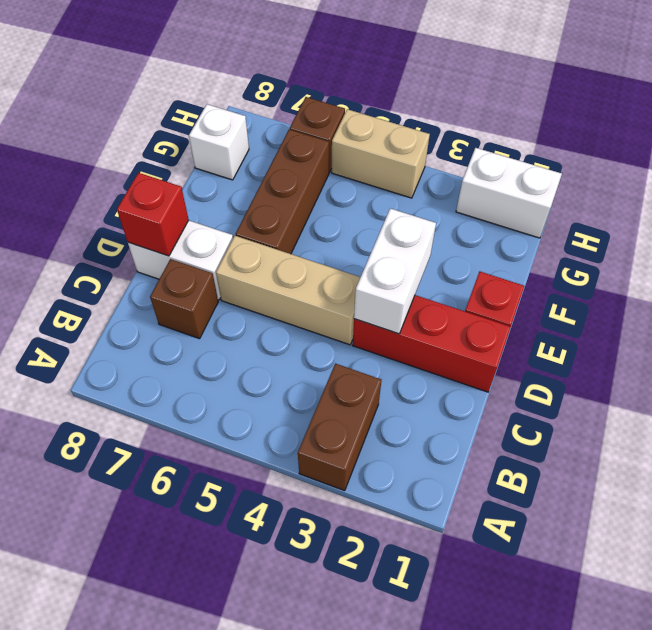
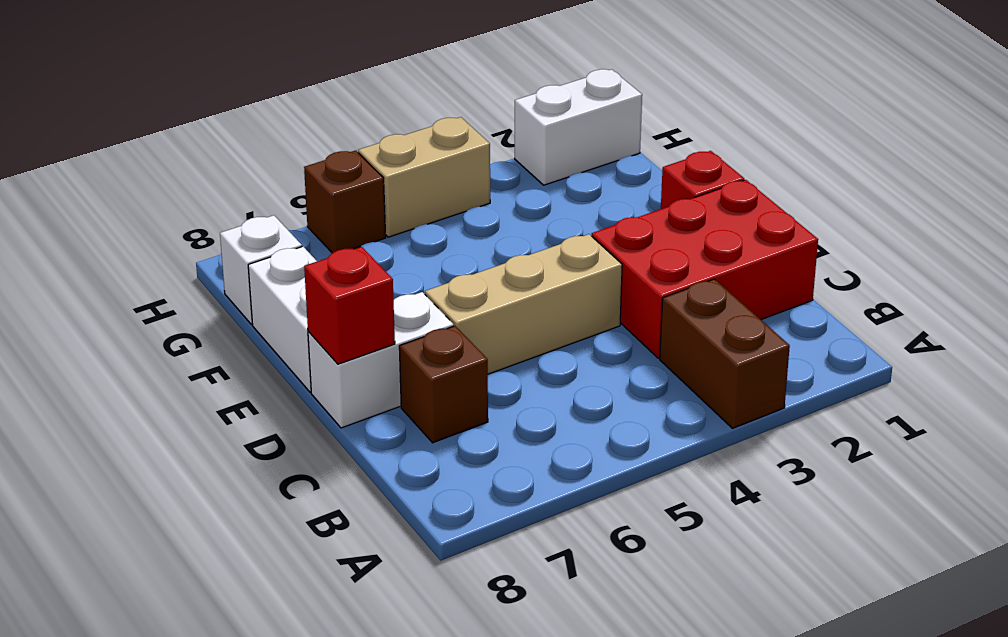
red brick D1:D3 level 1 -> red brick C1:D3 level 1
white brick D3:E3 level 2 -> white brick E8:F8 level 1
brown brick E6:G6 level 1 -> none

